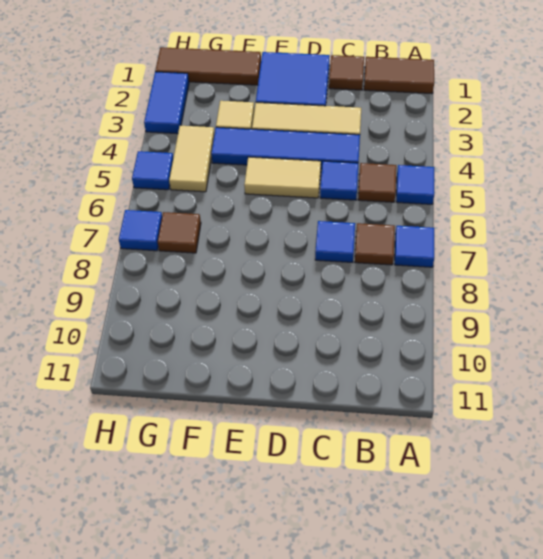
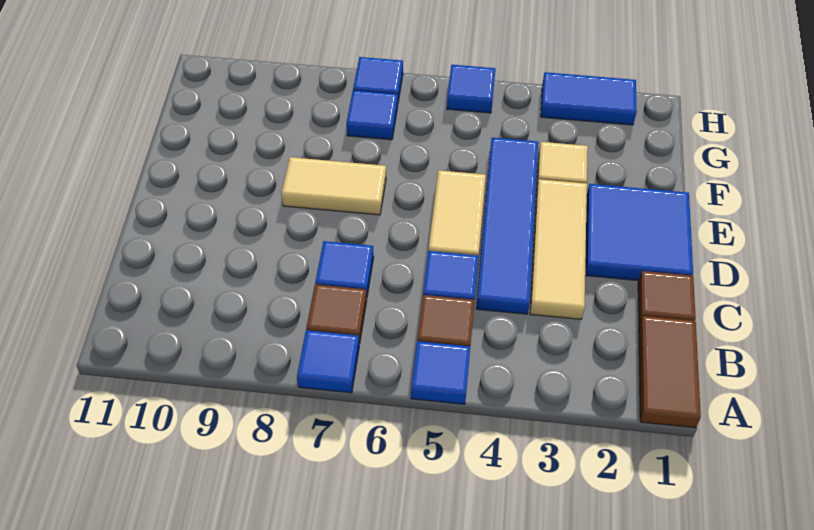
brown tile F1:H1 level 1 -> none
tan tile G4:G5 level 1 -> tan tile E7:E8 level 1
brown tile G7 level 1 -> blue tile G7 level 1

